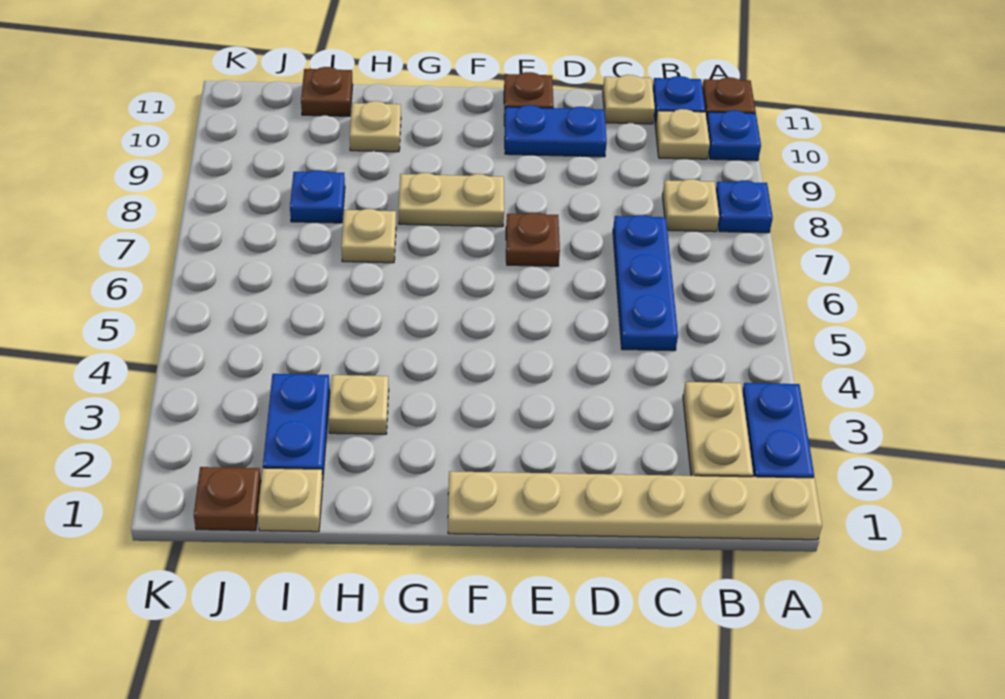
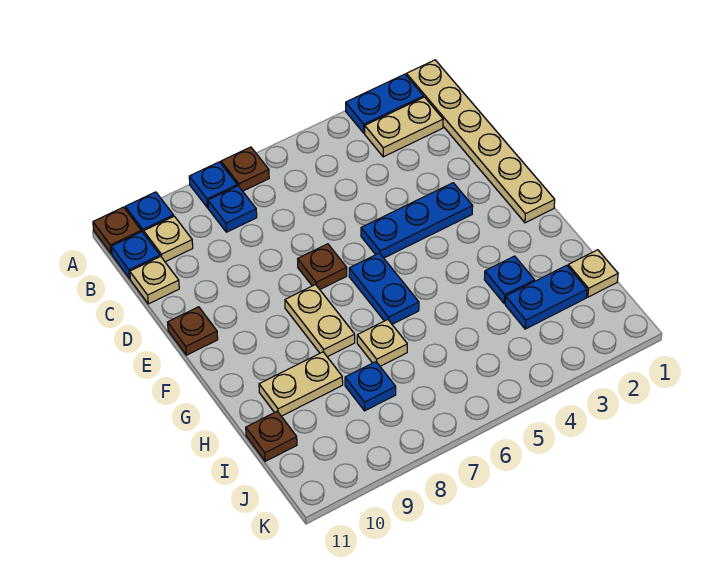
tan plate B8 level 1 -> blue plate B8 level 1
blue plate C5:C7 level 1 -> blue plate E3:E5 level 1
blue plate D10:E10 level 1 -> blue plate F6:G6 level 1
tan plate H3 level 1 -> blue plate H3 level 1
tan plate H10 level 1 -> tan plate H9:H10 level 1
brown plate J1 level 1 -> brown plate A7 level 1

